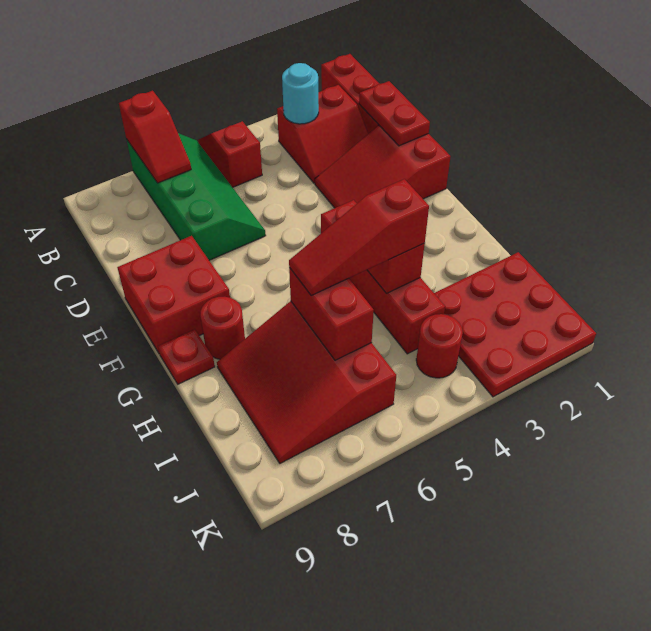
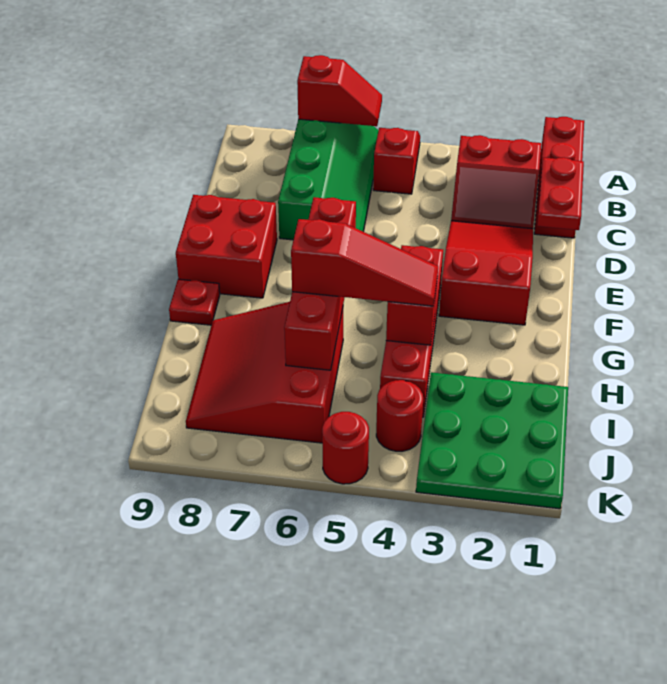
red slope A7:B7 level 2 top A -> red slope A6:A7 level 2 top 7
cyan round brick B3 level 2 -> none
red slope D1:E3 level 1 top 1 -> red slope D2:F3 level 1 top F
red round brick G8 level 1 -> red round brick K5 level 1
red slope H4:H6 level 3 top 4 -> red slope H4:H6 level 3 top 6
red brick H6:I6 level 2 -> red brick F6:I6 level 2
red plate I1:K3 level 1 -> green plate I1:K3 level 1

